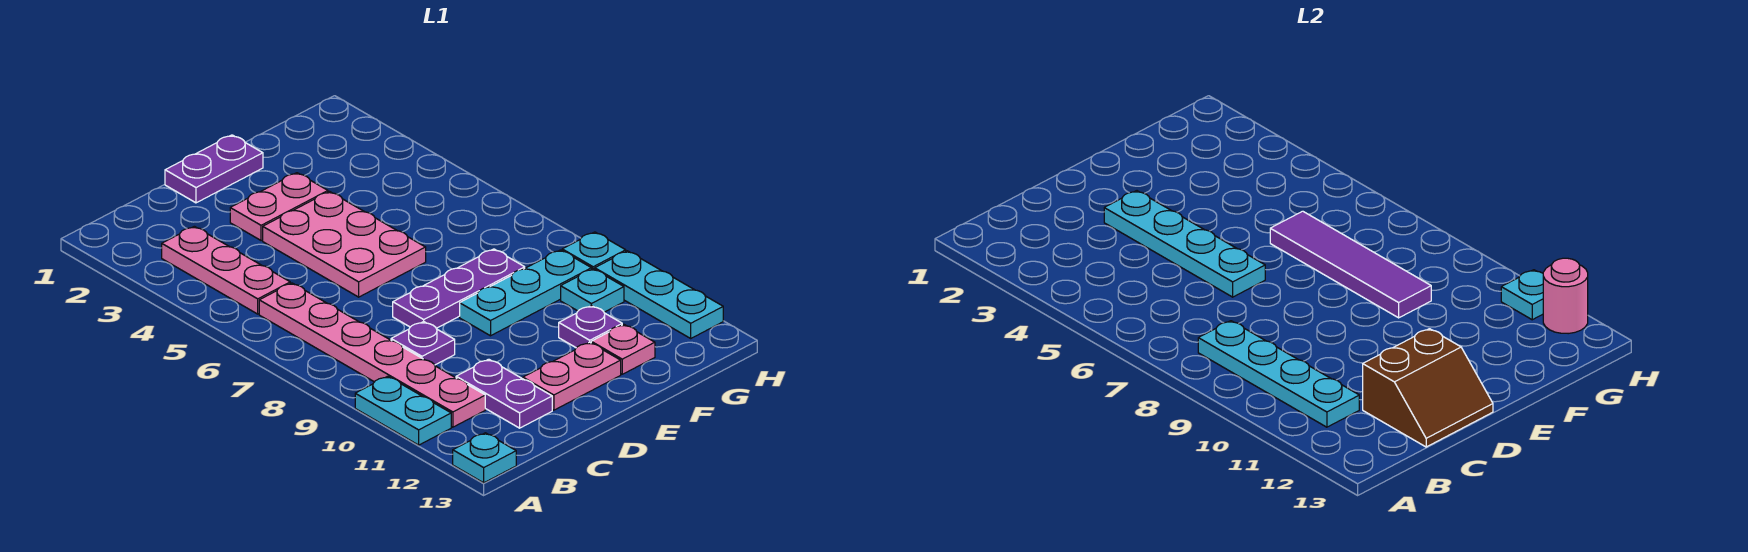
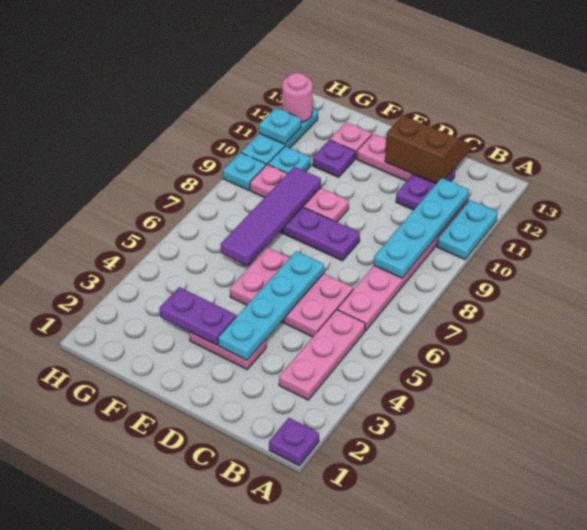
cyan plate A13 level 1 -> none
purple plate C9 level 1 -> purple plate A1 level 1
purple plate D1:E1 level 1 -> purple plate E3:F3 level 2
pink plate D4:E6 level 1 -> pink plate C5:E6 level 1
cyan plate E9:G9 level 1 -> pink plate E9:G9 level 1

